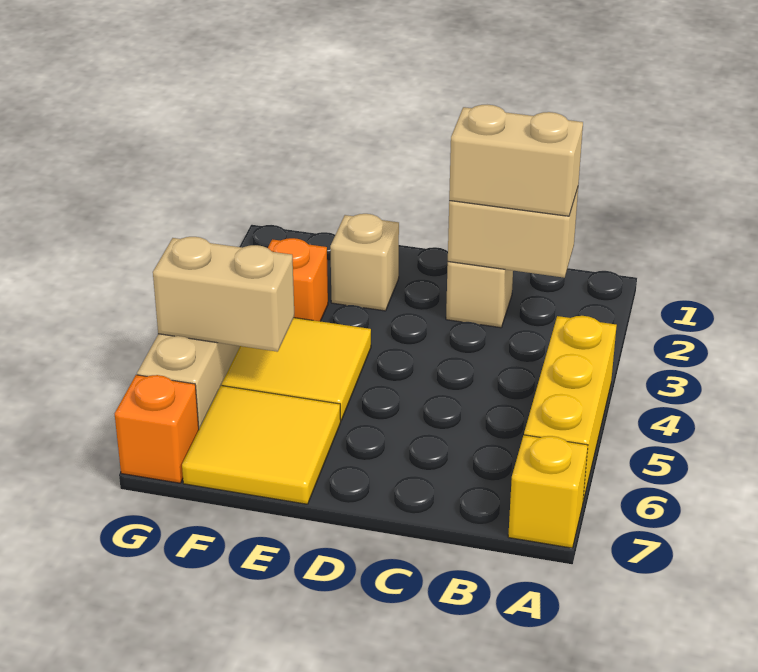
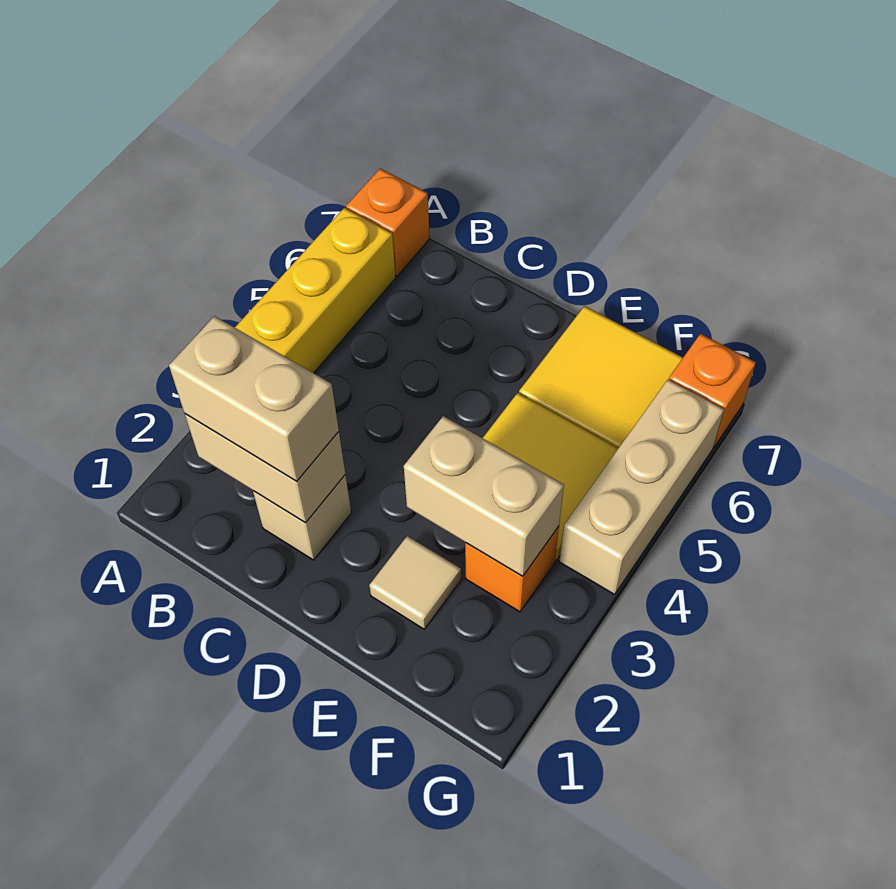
yellow brick A7 level 1 -> orange brick A7 level 1
tan brick E2 level 1 -> tan tile E2 level 1
tan brick F5:G5 level 2 -> tan brick E3:F3 level 2

